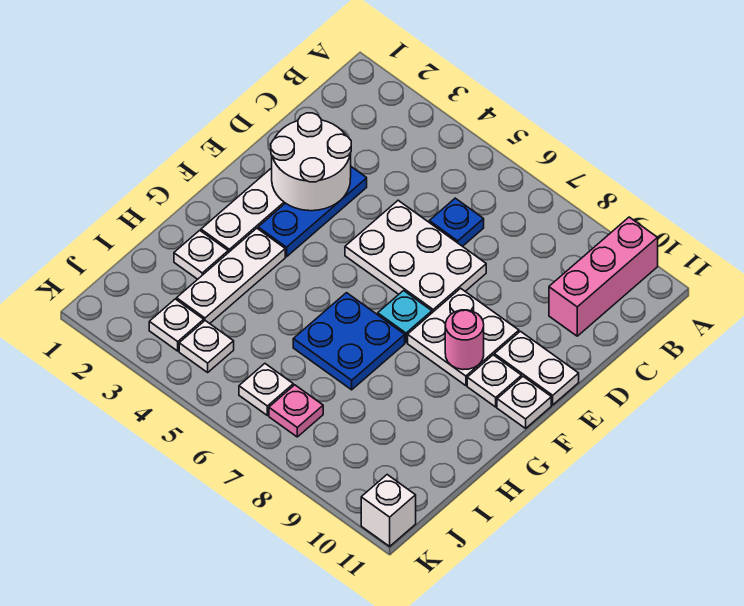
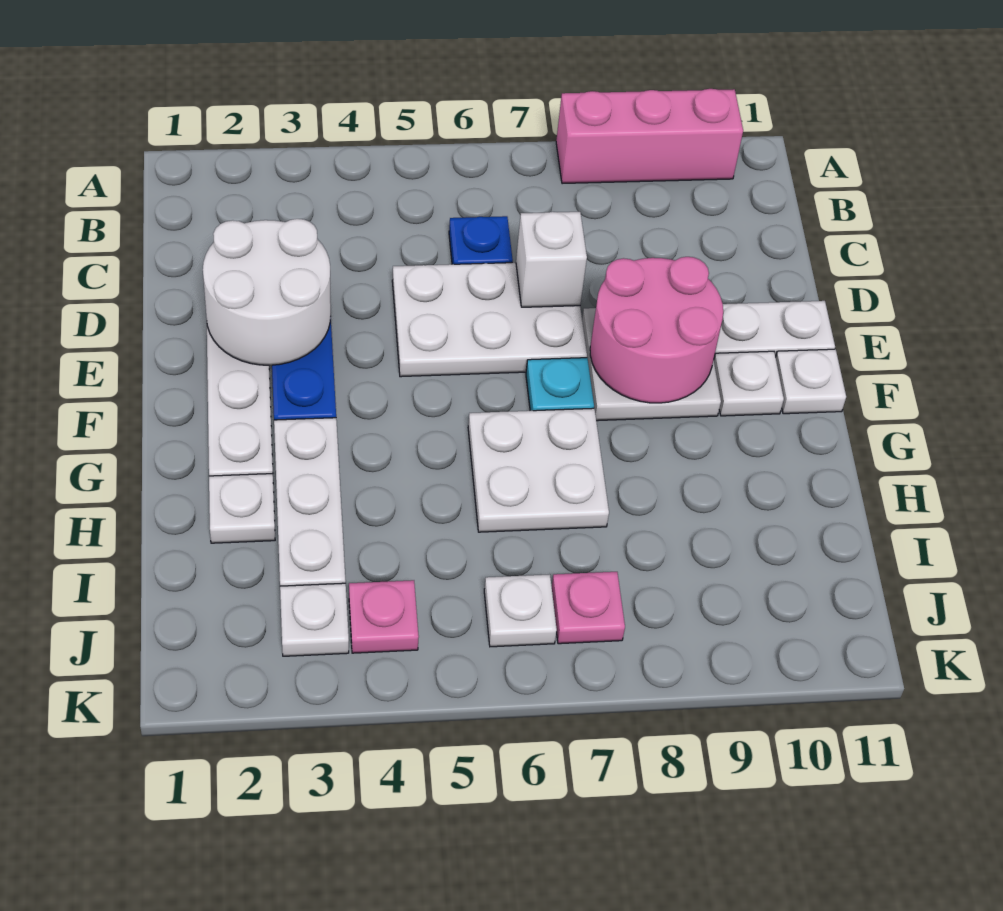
pink brick A10:C10 level 1 -> pink brick A8:A10 level 1
pink round brick F9 level 2 -> pink round brick E8:F9 level 2
blue plate G6:H7 level 1 -> white plate G6:H7 level 1
white plate J4 level 1 -> pink plate J4 level 1
white brick K11 level 1 -> white brick D7 level 2

